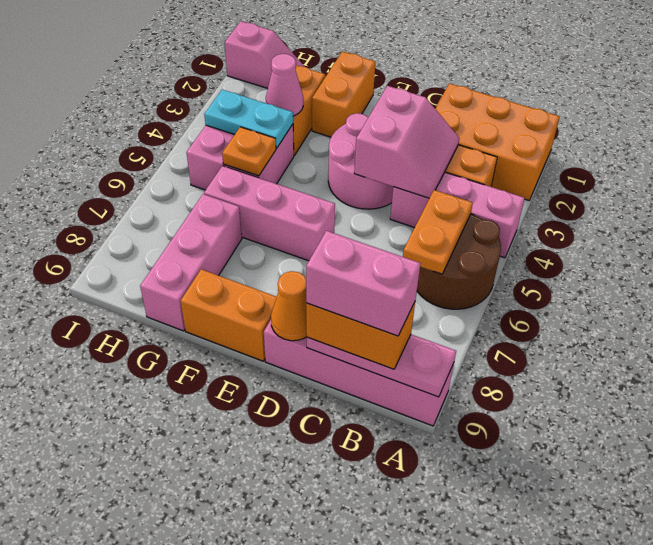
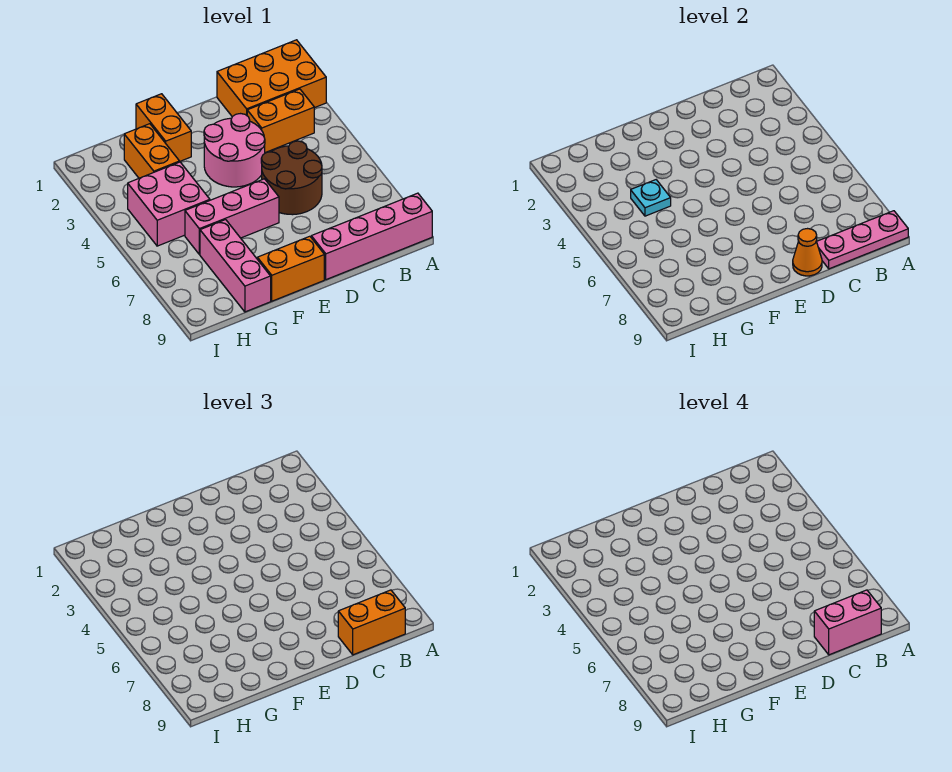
pink brick A4:C4 level 1 -> none
brown round brick A5:B6 level 1 -> brown round brick C5:D6 level 1
orange plate B5:B6 level 2 -> none
pink slope C3:D4 level 2 top D -> none
pink cone G3 level 2 -> none
cyan plate G4:H4 level 2 -> cyan plate G4 level 2
orange plate G5 level 2 -> none
pink slope H1:I1 level 1 top I -> none

